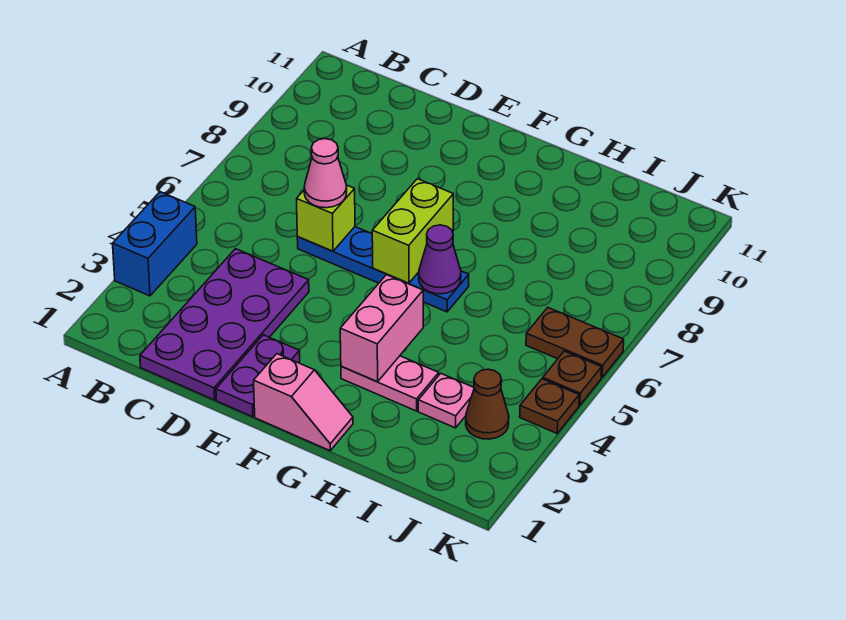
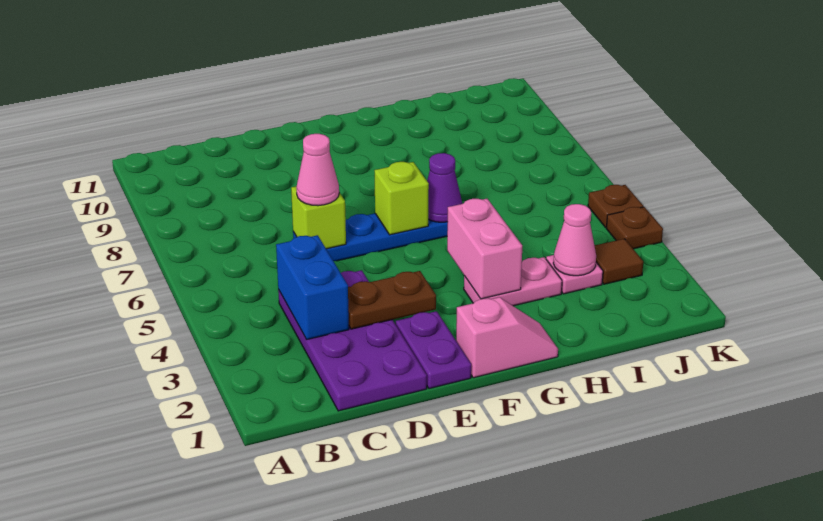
blue brick A3:A4 level 1 -> blue brick C3:C4 level 2
lime brick F6:F7 level 2 -> lime brick F6 level 2
none -> pink cone I3 level 2
brown cone J3 level 1 -> brown tile J3 level 1
brown plate J6:K6 level 1 -> brown plate D3:E3 level 2

